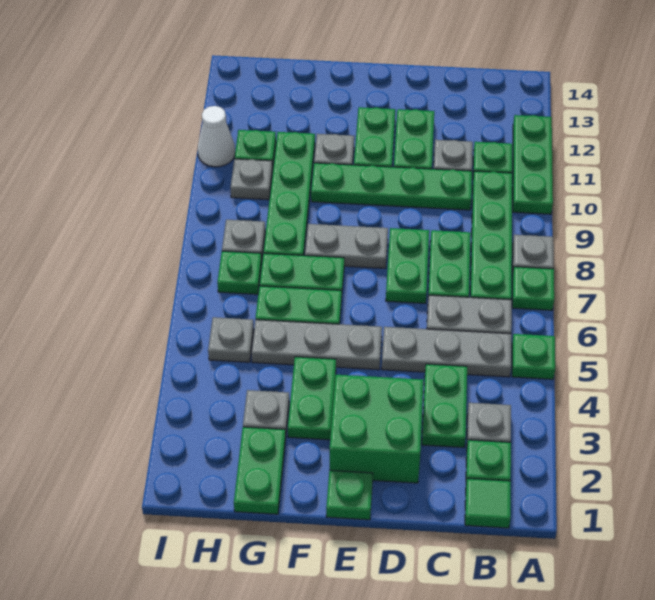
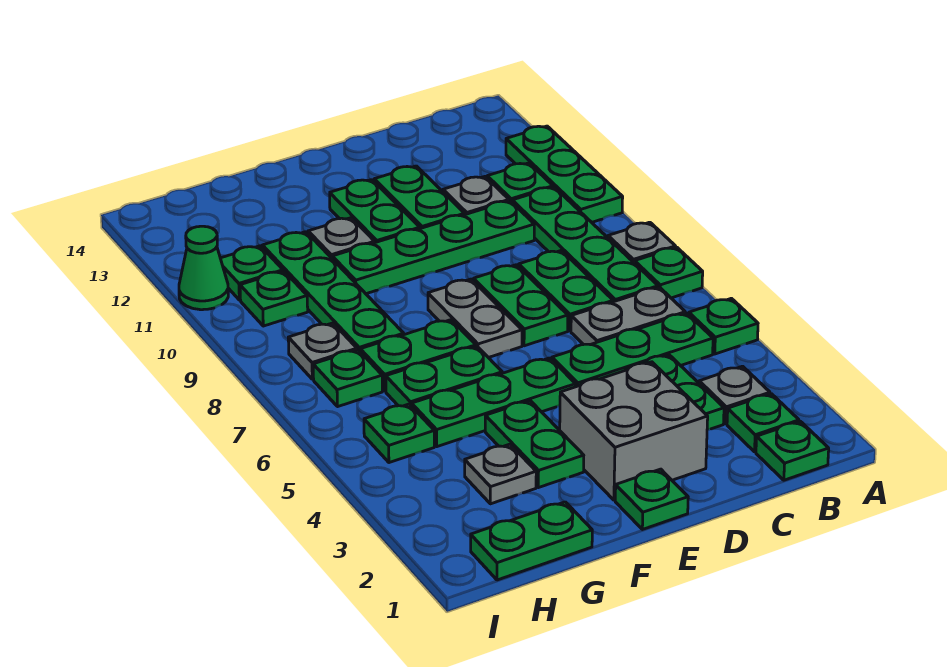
green tile B1 level 1 -> green plate B1 level 1
grey plate B5:D5 level 1 -> green plate B5:D5 level 1
green brick D2:E3 level 1 -> grey brick D2:E3 level 1
grey plate E5:G5 level 1 -> green plate E5:G5 level 1
grey plate E8:F8 level 1 -> grey plate E7:E8 level 1
green plate G1:G2 level 1 -> green plate G1:H1 level 1
grey plate H5 level 1 -> green plate H5 level 1
grey plate H10 level 1 -> green plate H10 level 1
white cone I11 level 1 -> green cone I11 level 1

